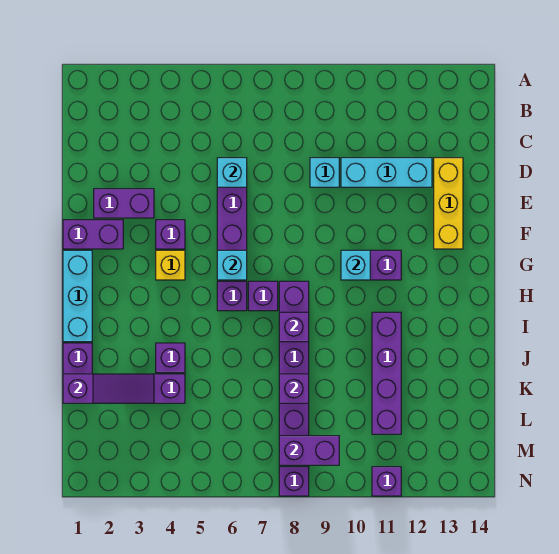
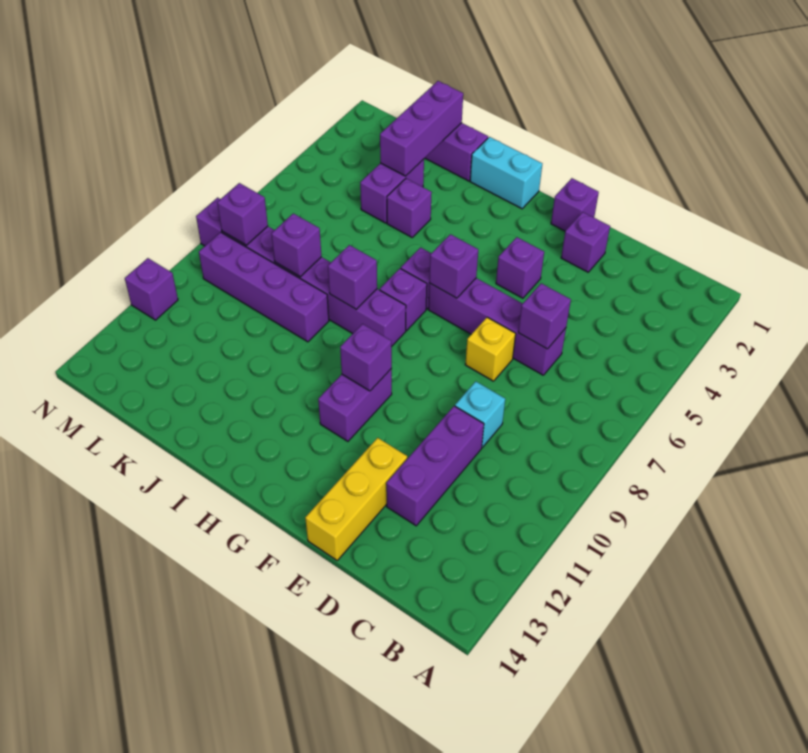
cyan brick D6 level 2 -> purple brick D6 level 2
cyan brick D10:D12 level 1 -> purple brick D10:D12 level 1
yellow brick D13:F13 level 1 -> yellow brick E12:E14 level 1
purple brick E2:E3 level 1 -> purple brick E2 level 1
purple brick F1:F2 level 1 -> purple brick F1 level 1
cyan brick G1:I1 level 1 -> cyan brick H1:I1 level 1
yellow brick G4 level 1 -> yellow brick E7 level 1
cyan brick G6 level 2 -> purple brick G6 level 2
cyan brick G10 level 2 -> purple brick G10 level 2
purple brick I11:L11 level 1 -> purple brick J9:M9 level 1
purple slope K1:K3 level 2 top 1 -> purple brick K1:K3 level 2
purple brick M8:M9 level 2 -> purple brick M8 level 2

